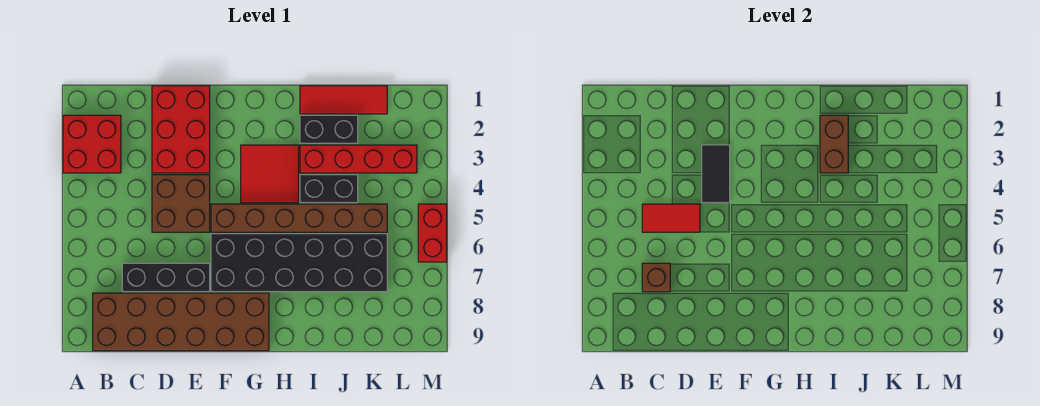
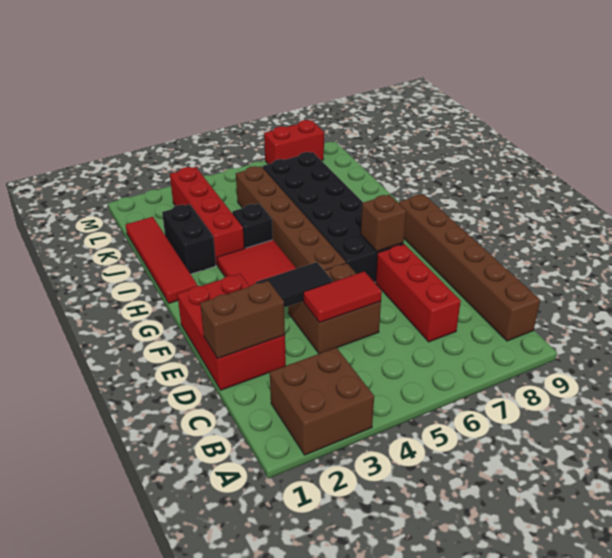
red brick A2:B3 level 1 -> brown brick A2:B3 level 1
brown brick B8:G9 level 1 -> brown brick B9:G9 level 1
red tile C5:D5 level 2 -> red tile D4:D5 level 2
black brick C7:E7 level 1 -> red brick C7:E7 level 1
brown brick C7 level 2 -> brown brick F7 level 2
red brick D1:E3 level 1 -> red brick D1:F2 level 1
red tile I1:K1 level 1 -> red tile H1:K1 level 1
brown brick I2:I3 level 2 -> brown brick D1:D2 level 2
black brick I4:J4 level 1 -> black brick I4 level 1
red brick M5:M6 level 1 -> red brick M7:M8 level 1

